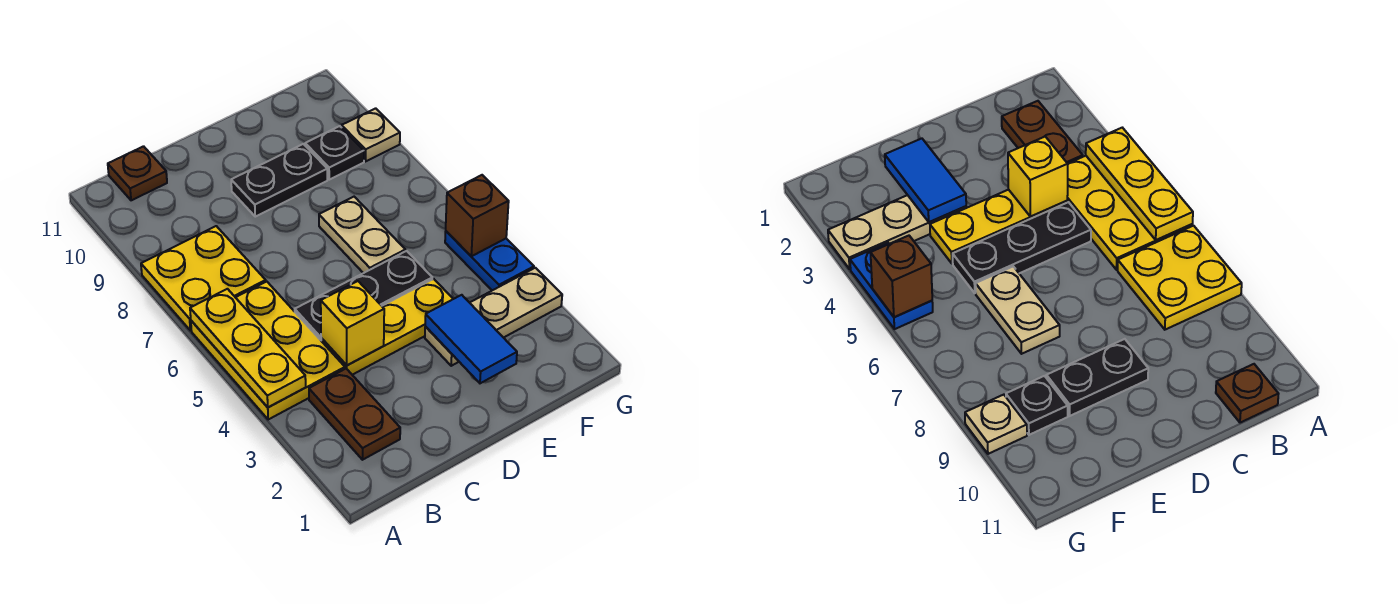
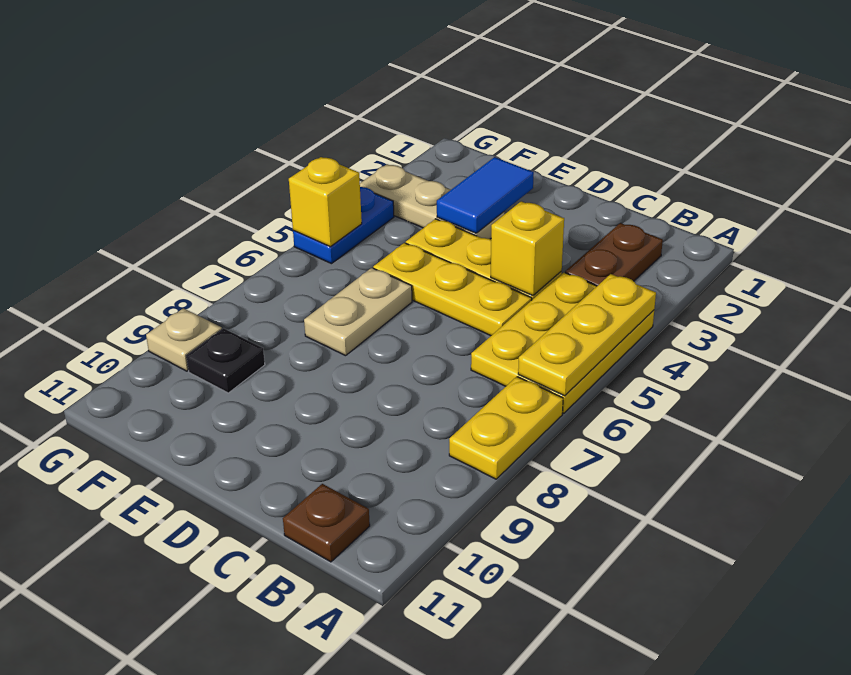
yellow plate A7:B8 level 1 -> yellow plate A7:A8 level 1
black plate C5:E5 level 1 -> yellow plate C5:E5 level 1
black plate D9:E9 level 1 -> none
brown brick G5 level 2 -> yellow brick G5 level 2

